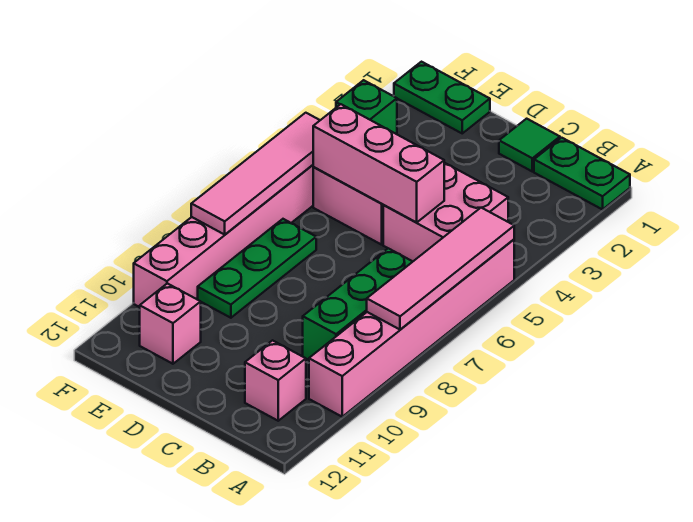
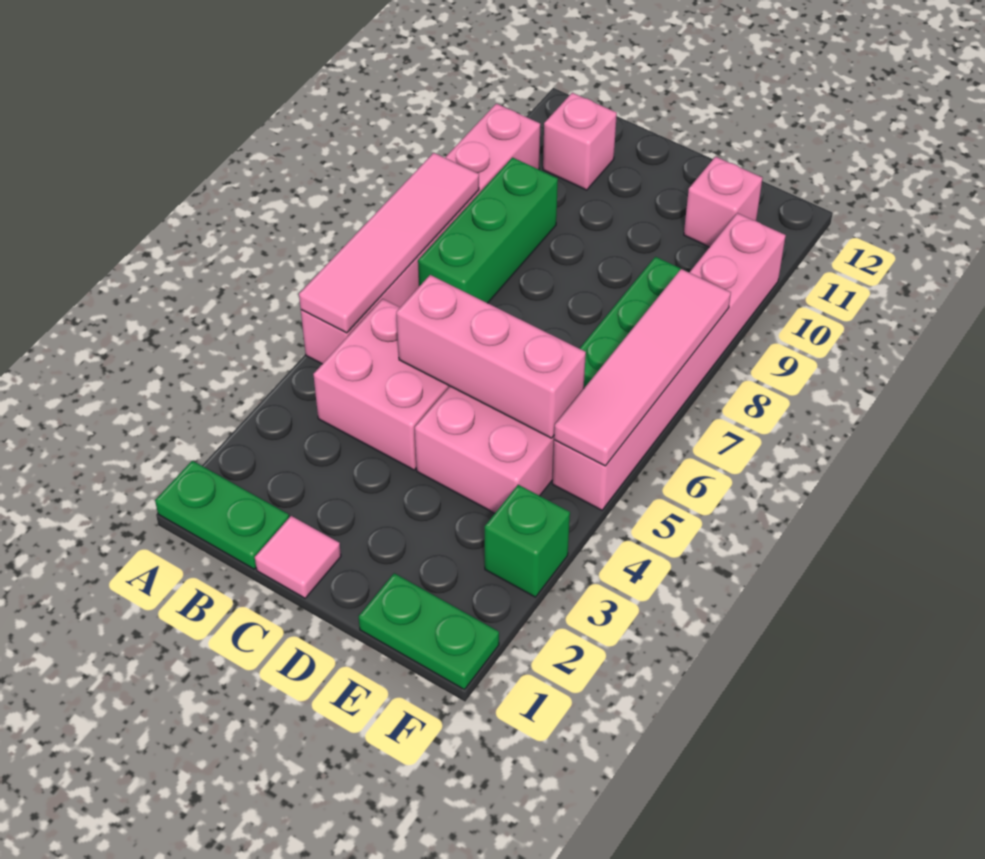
green tile C1 level 1 -> pink tile C1 level 1

